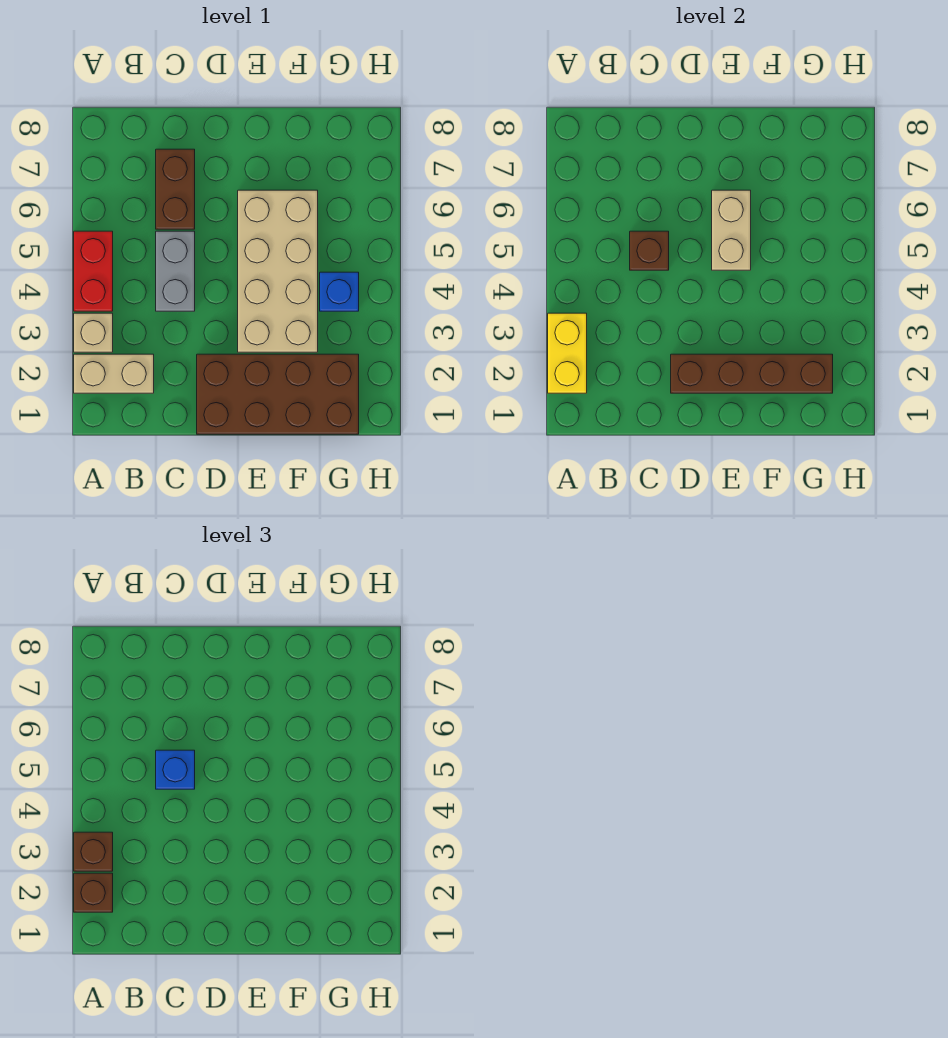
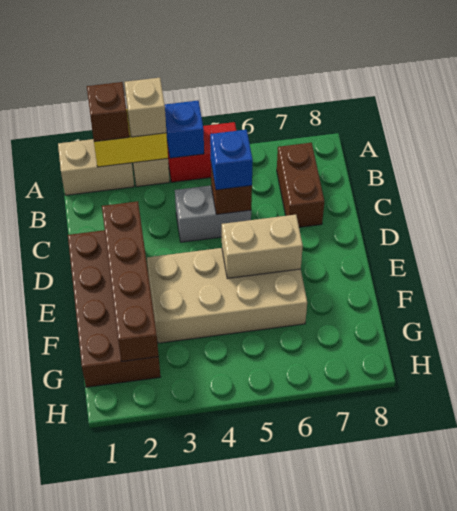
tan brick A2:B2 level 1 -> tan brick A1:A2 level 1
brown brick A3 level 3 -> tan brick A3 level 3
brown brick C6:C7 level 1 -> brown brick B7:C7 level 1
blue brick G4 level 1 -> blue brick A4 level 2

